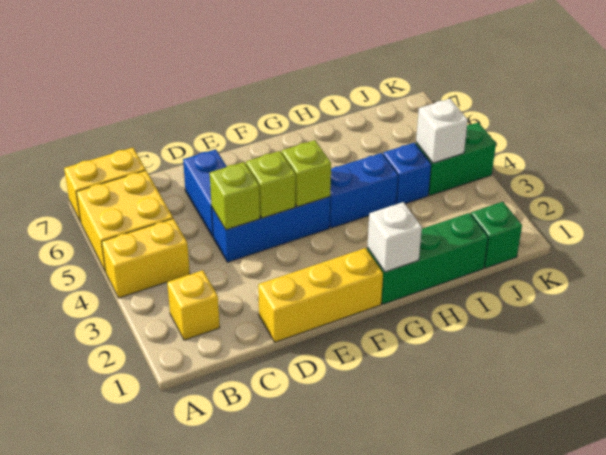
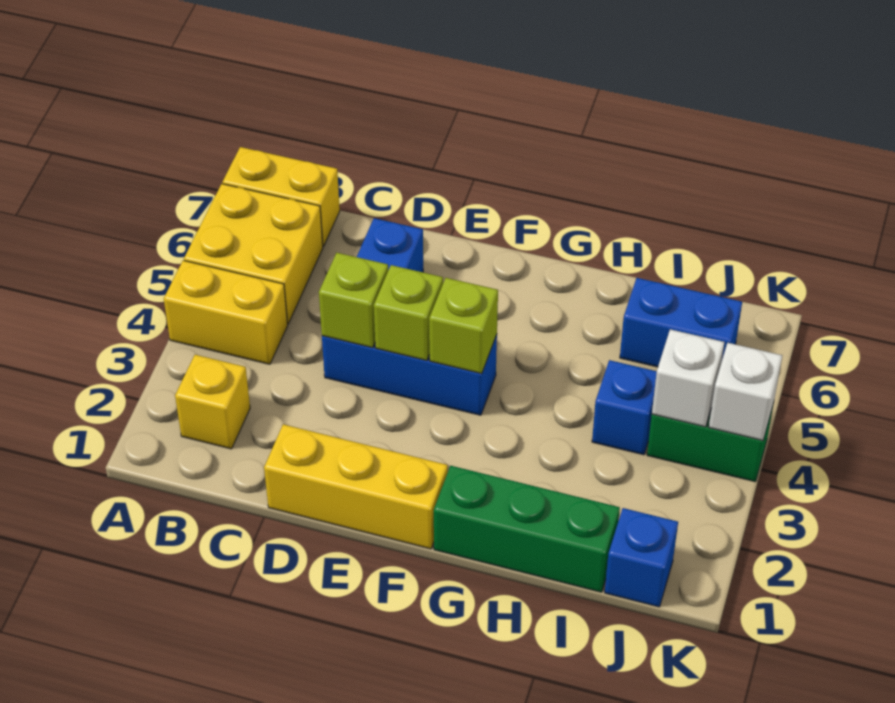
white brick G1 level 2 -> white brick K4 level 2
blue brick G4:H4 level 1 -> blue brick I6:J6 level 1
green brick J1 level 1 -> blue brick J1 level 1

